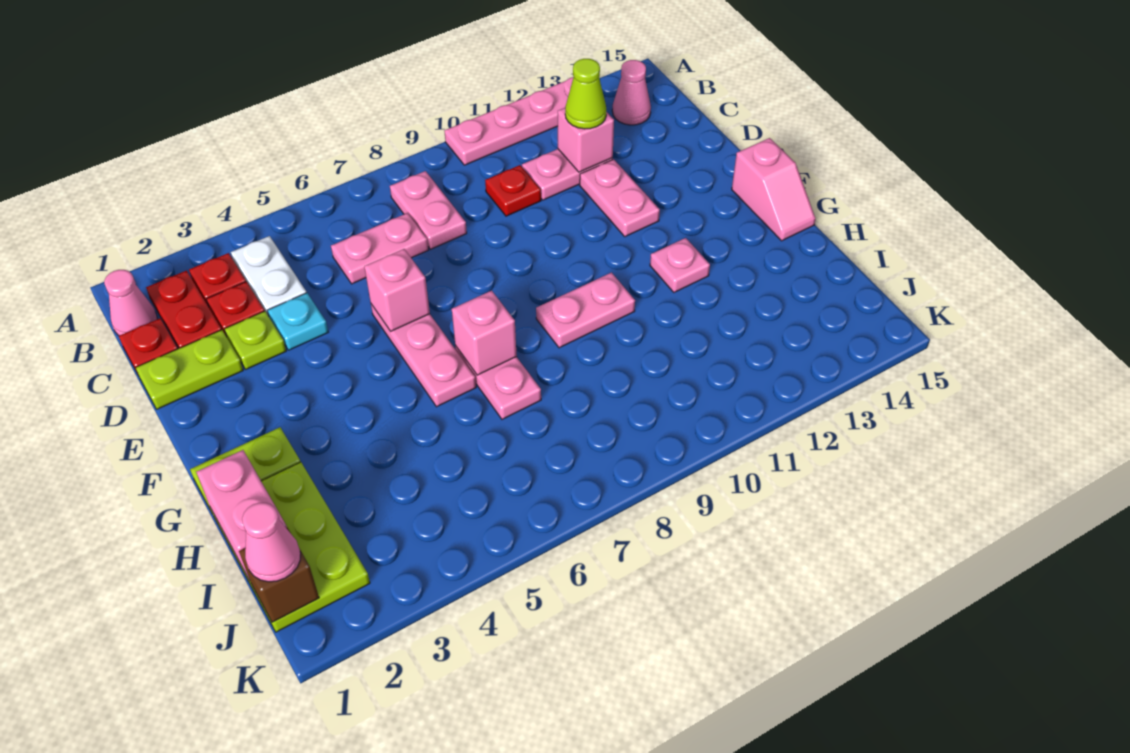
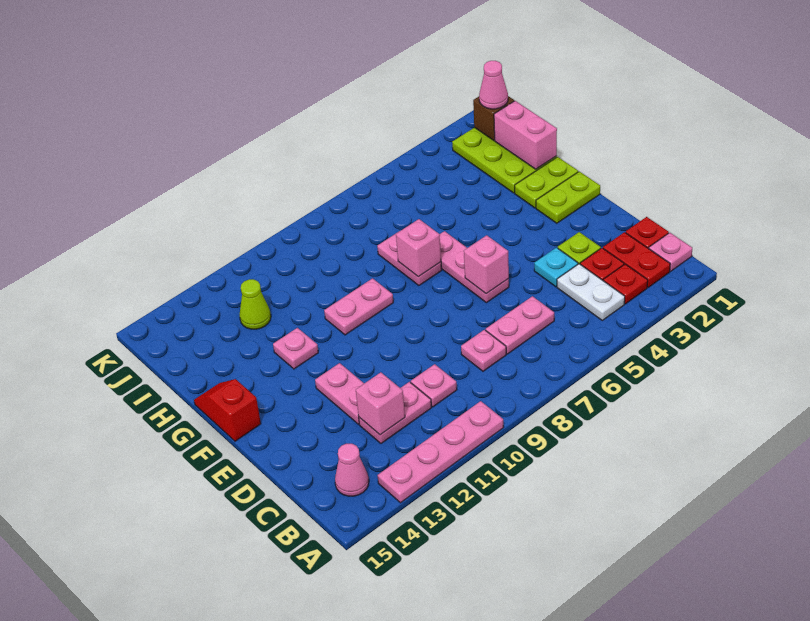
pink cone B1 level 1 -> pink plate B1 level 1
pink plate B8:C8 level 1 -> pink plate C8 level 1
red plate C10 level 1 -> pink plate C10 level 1
lime cone C12 level 3 -> lime cone I12 level 1
lime plate D1:D2 level 1 -> lime plate F1:F2 level 1
pink slope F15:G15 level 1 top F -> red slope F15:G15 level 1 top F

